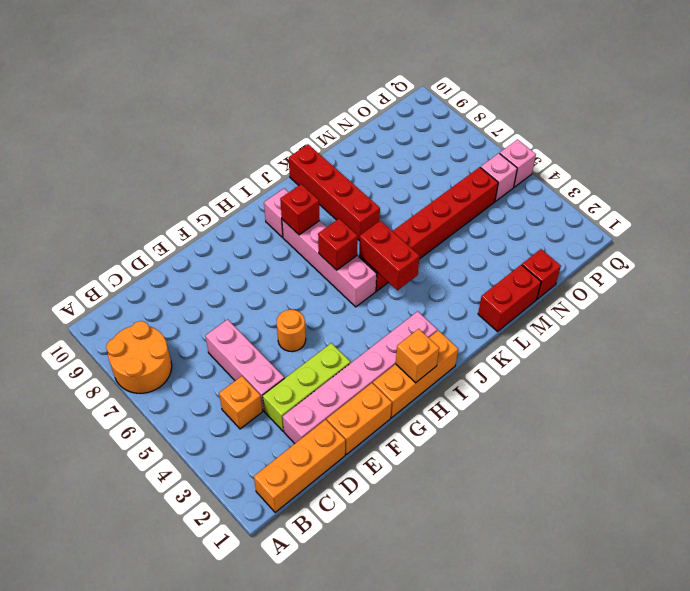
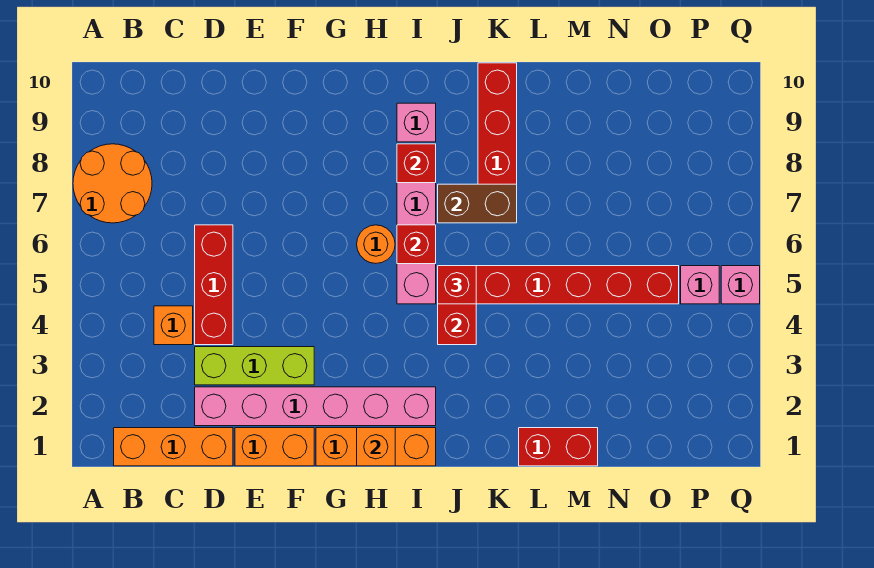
pink brick D4:D6 level 1 -> red brick D4:D6 level 1
orange round brick F5 level 1 -> orange round brick H6 level 1
none -> brown brick J7:K7 level 2
red brick N1 level 1 -> red brick J5 level 3

